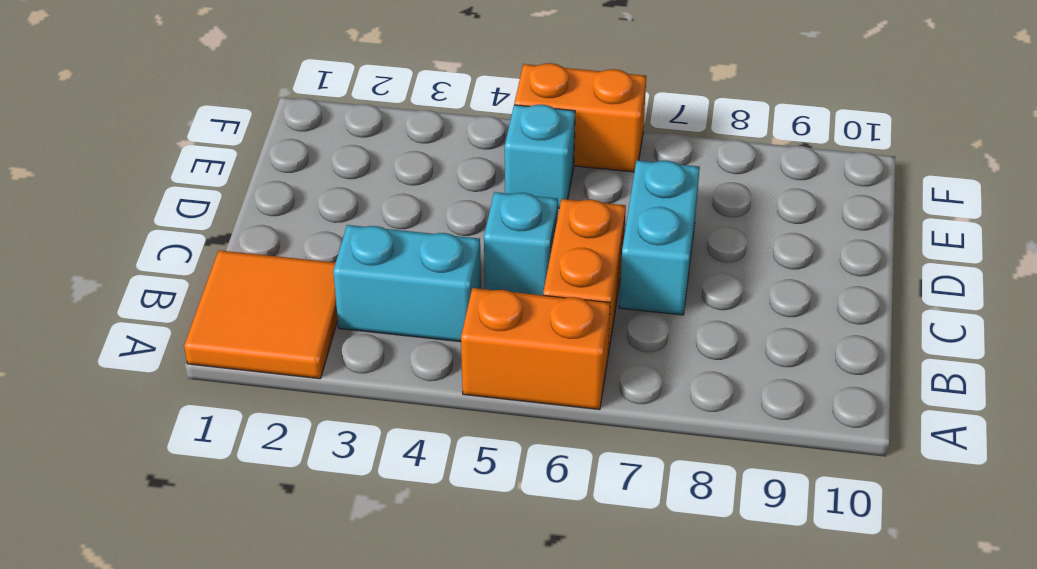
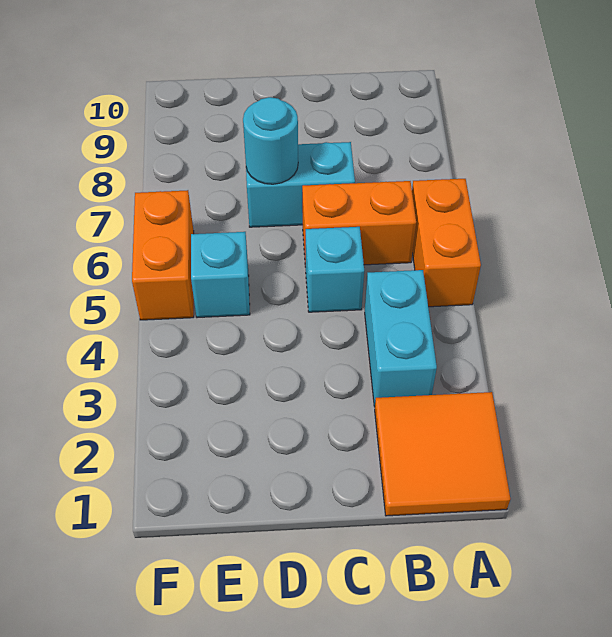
none -> cyan round brick D7 level 2

